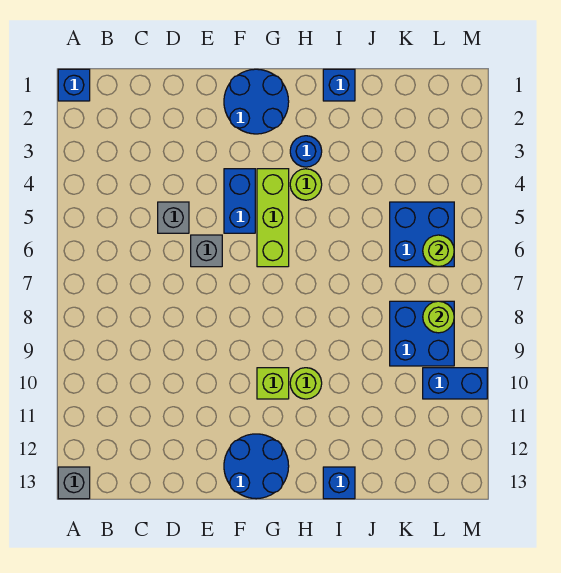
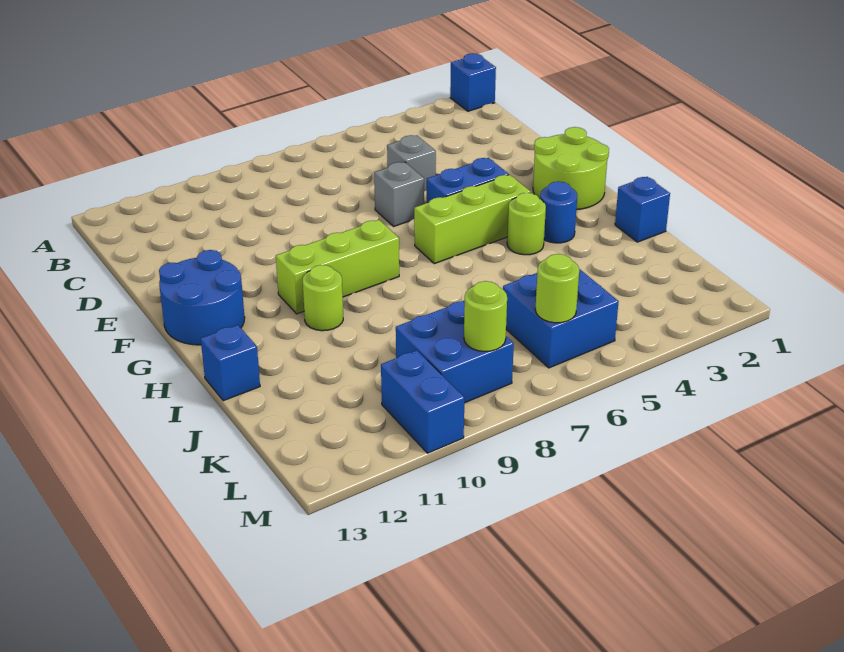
grey brick A13 level 1 -> none
blue round brick F1:G2 level 1 -> lime round brick F1:G2 level 1
lime brick G10 level 1 -> lime brick G8:G10 level 1

